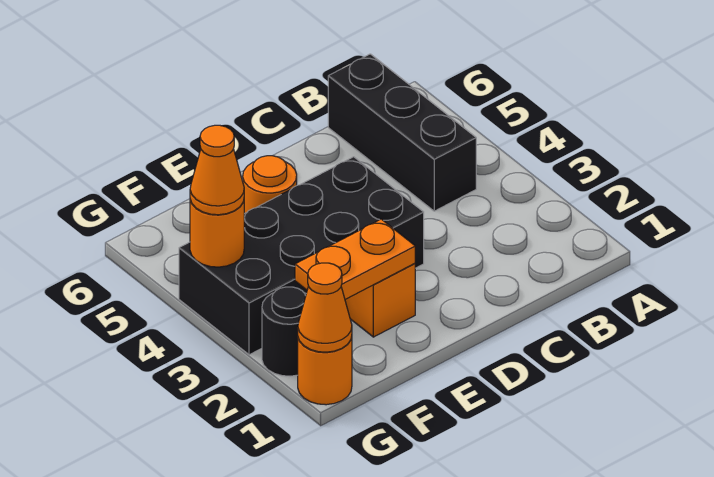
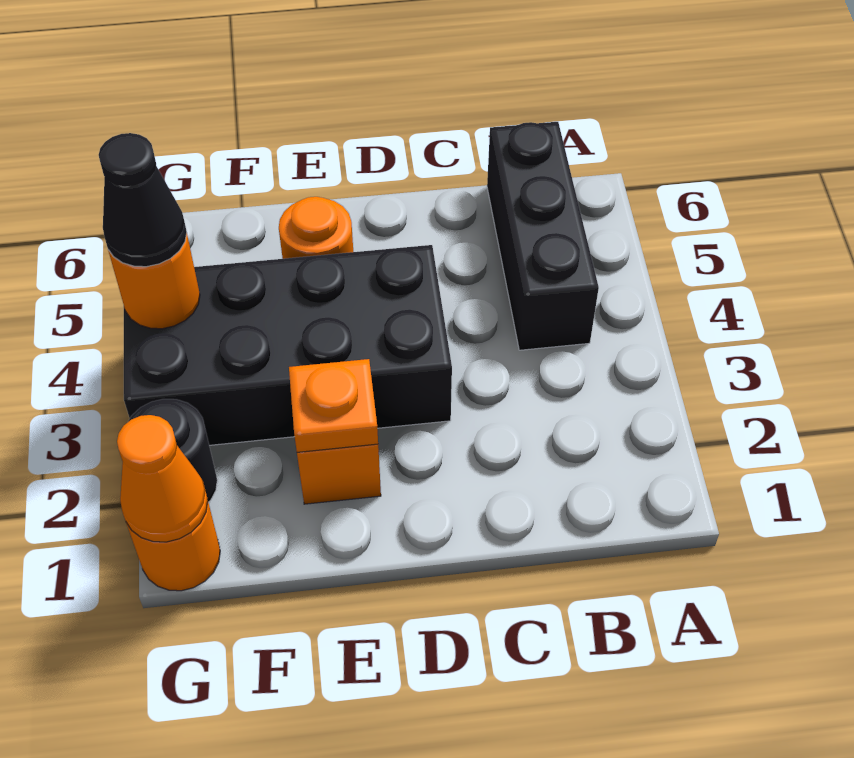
orange plate E2:F2 level 2 -> orange plate E2 level 2
orange cone G4 level 3 -> black cone G4 level 3

